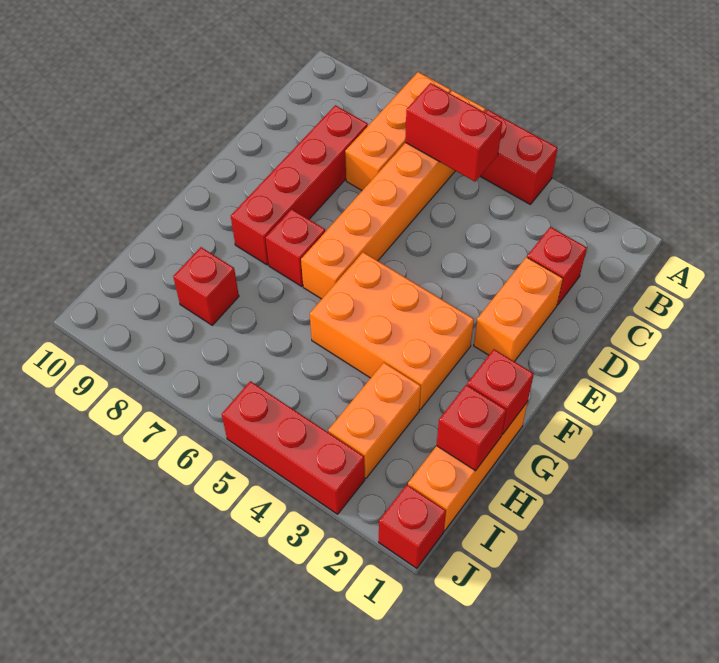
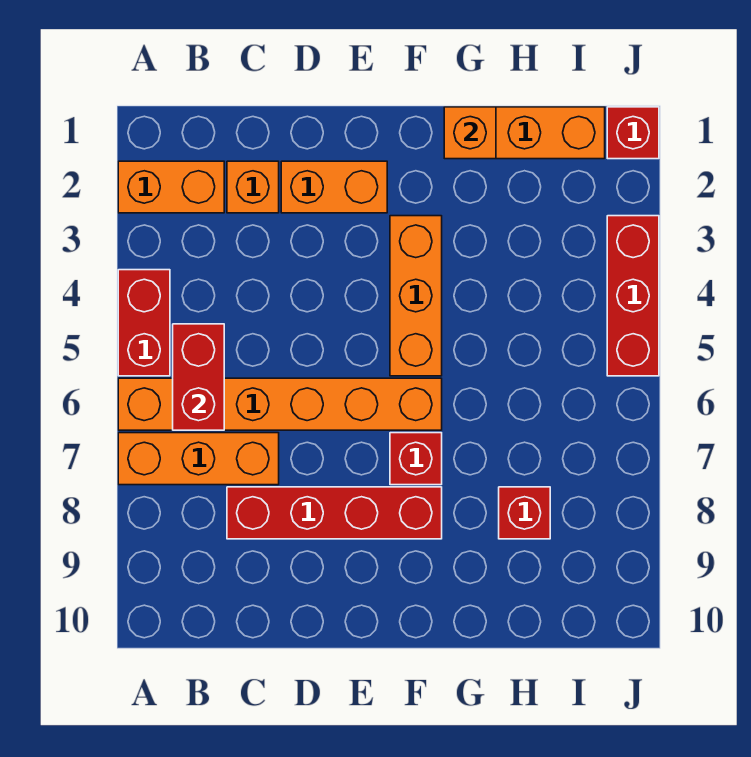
red brick C2 level 1 -> orange brick C2 level 1
orange brick F3:G5 level 1 -> orange brick F3:F5 level 1
red brick G1 level 2 -> orange brick G1 level 2
red brick H1 level 2 -> none
orange brick H3:I3 level 1 -> orange brick A2:B2 level 1

